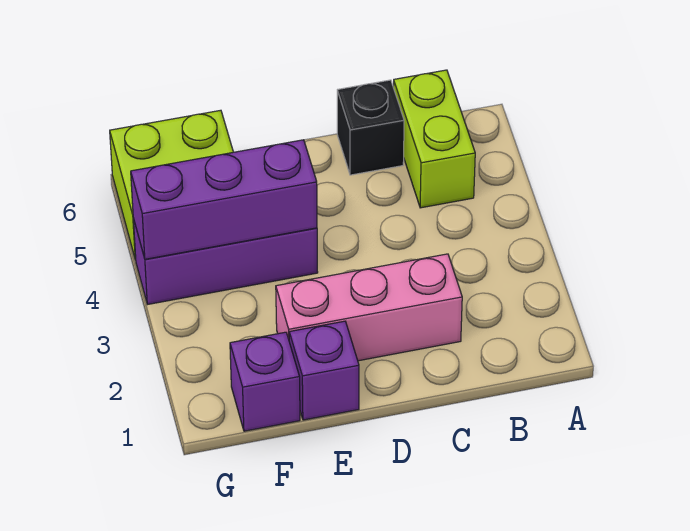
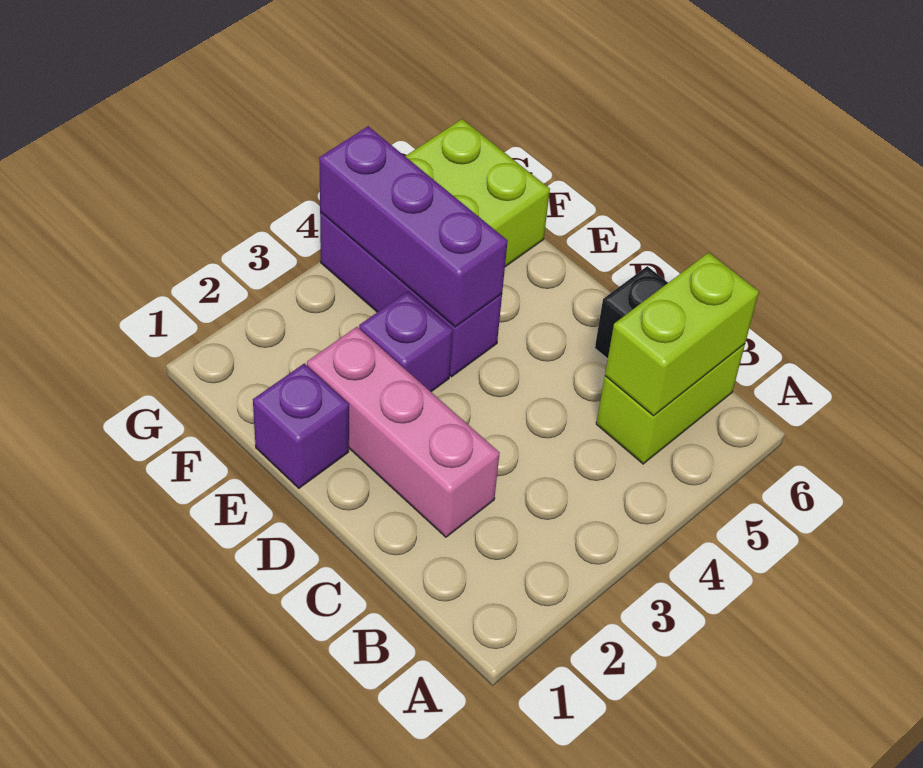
none -> lime brick B5:B6 level 2
purple brick F1 level 1 -> purple brick E3 level 1

